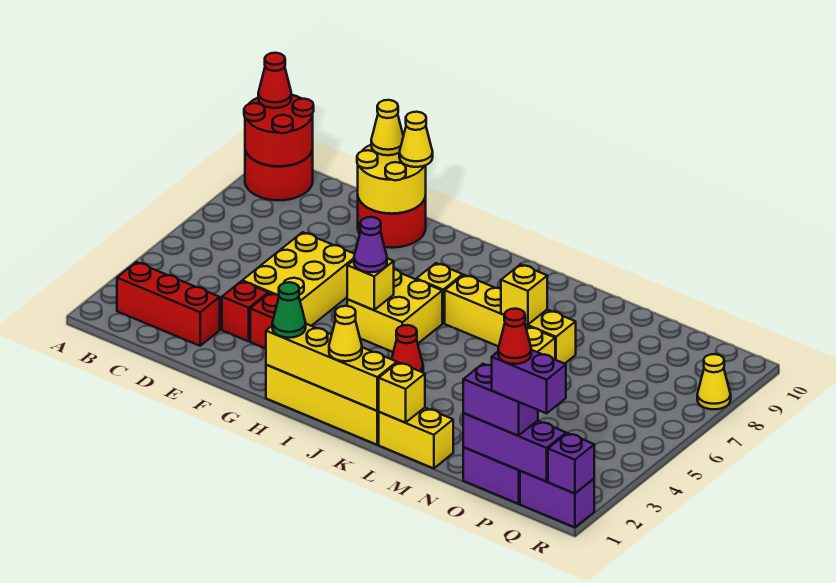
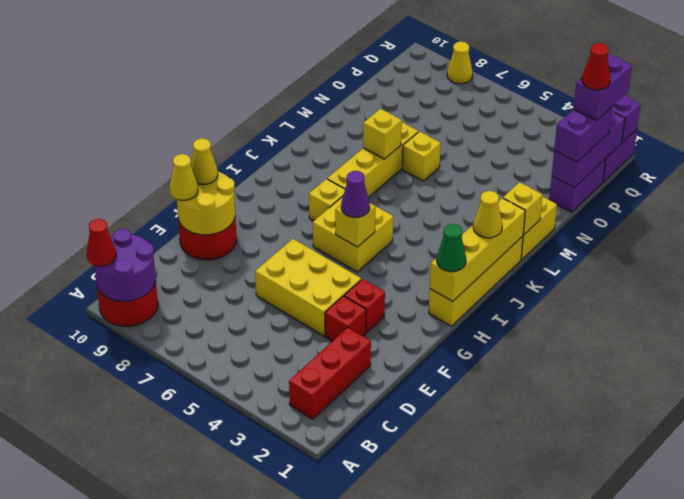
red round brick A9:B10 level 2 -> purple round brick A9:B10 level 2
red cone J4 level 1 -> none

